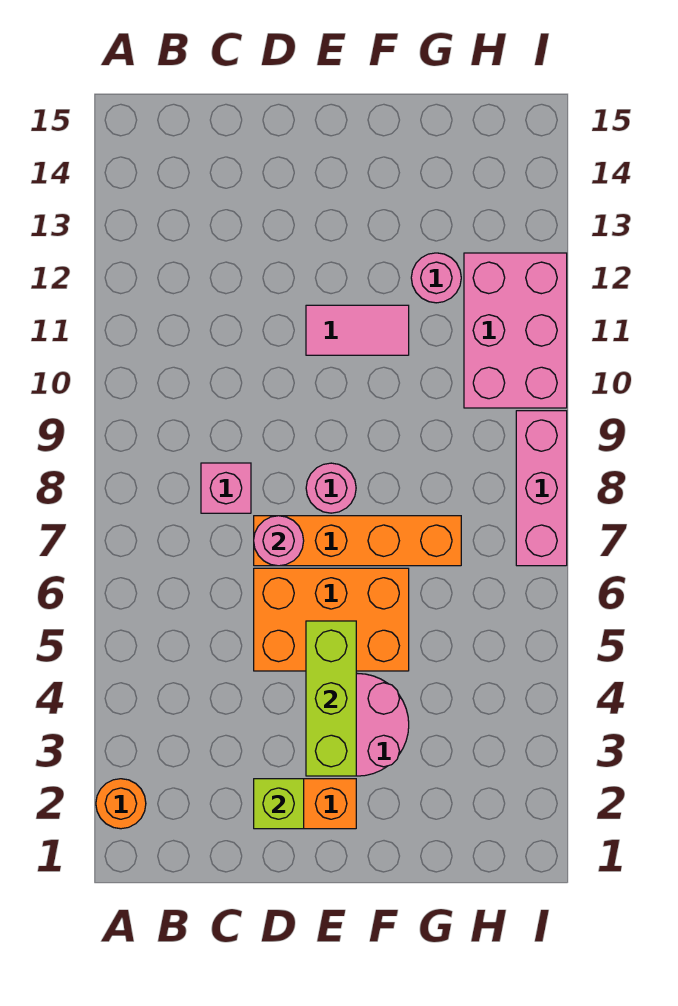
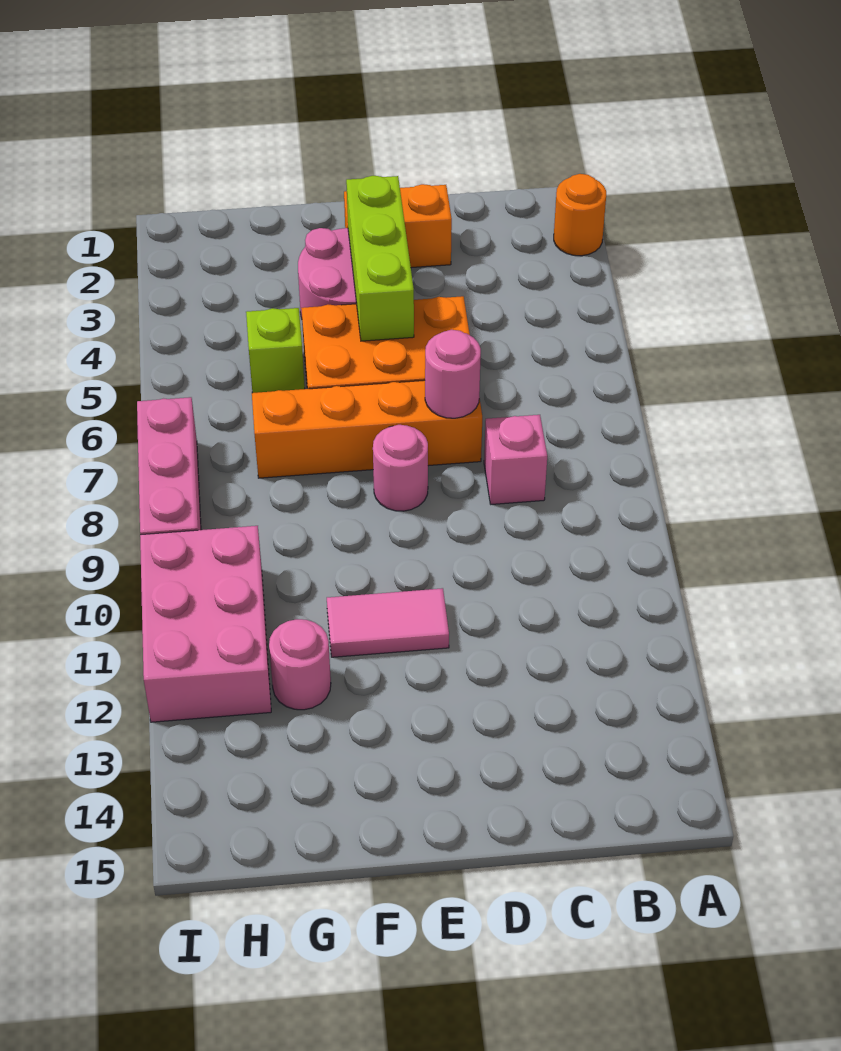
lime brick D2 level 2 -> lime brick G5 level 1

